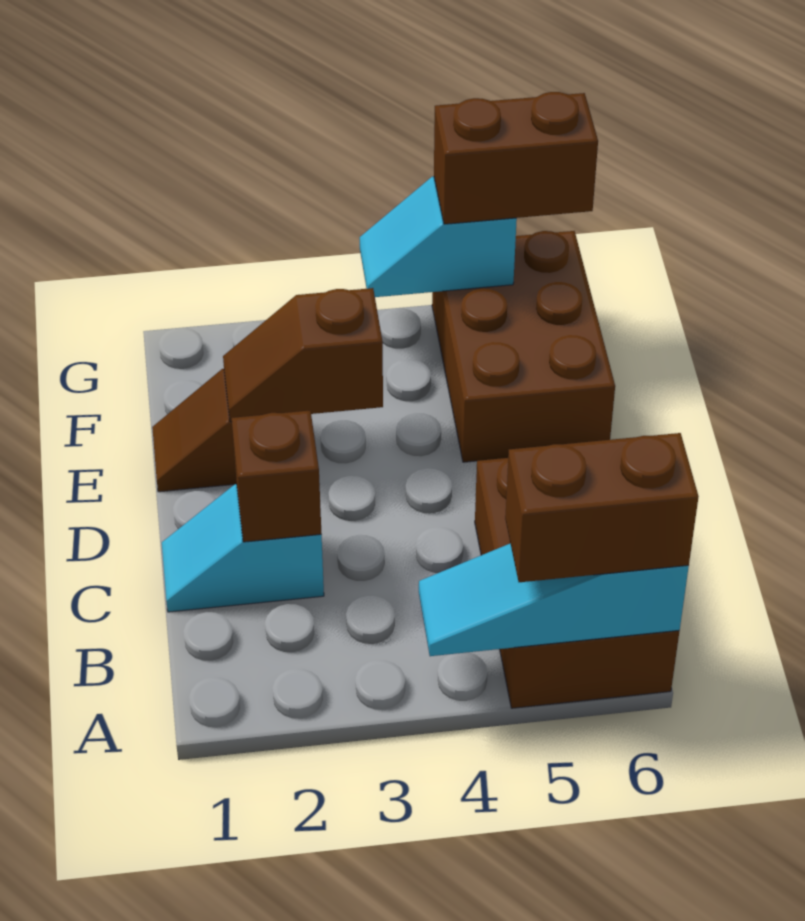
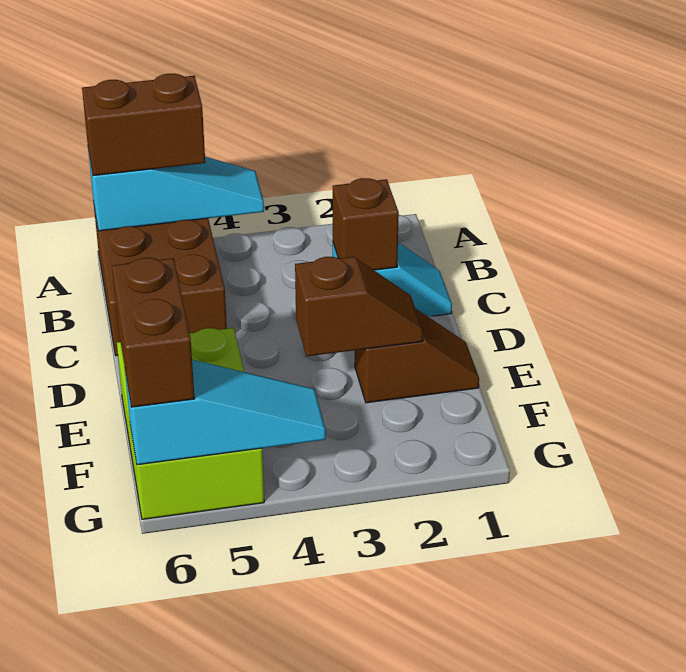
brown brick E5:G6 level 1 -> lime brick E5:G6 level 1
cyan slope G4:G5 level 2 top 5 -> cyan slope G4:G6 level 2 top 6
brown brick G5:G6 level 3 -> brown brick F6:G6 level 3

